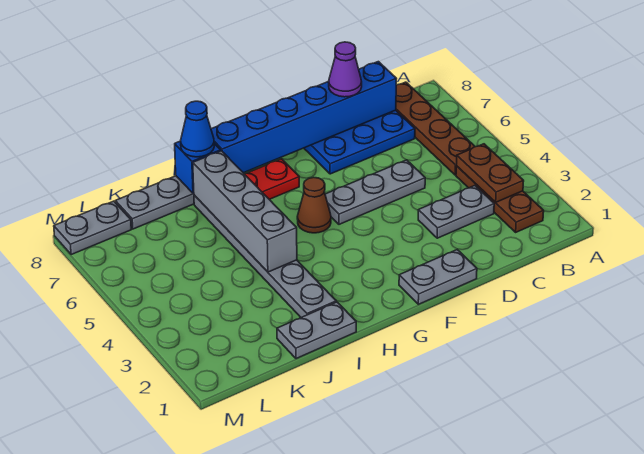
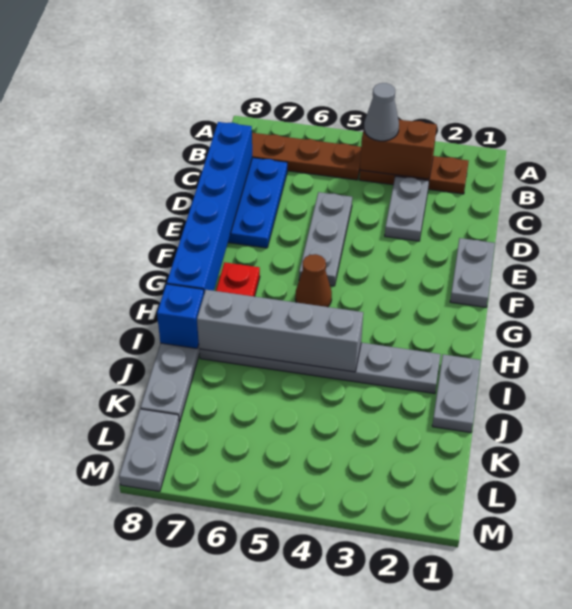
brown plate B3:B4 level 2 -> brown brick B3:B4 level 2
none -> grey cone B4 level 3
purple cone D8 level 3 -> none
blue cone I8 level 3 -> none

